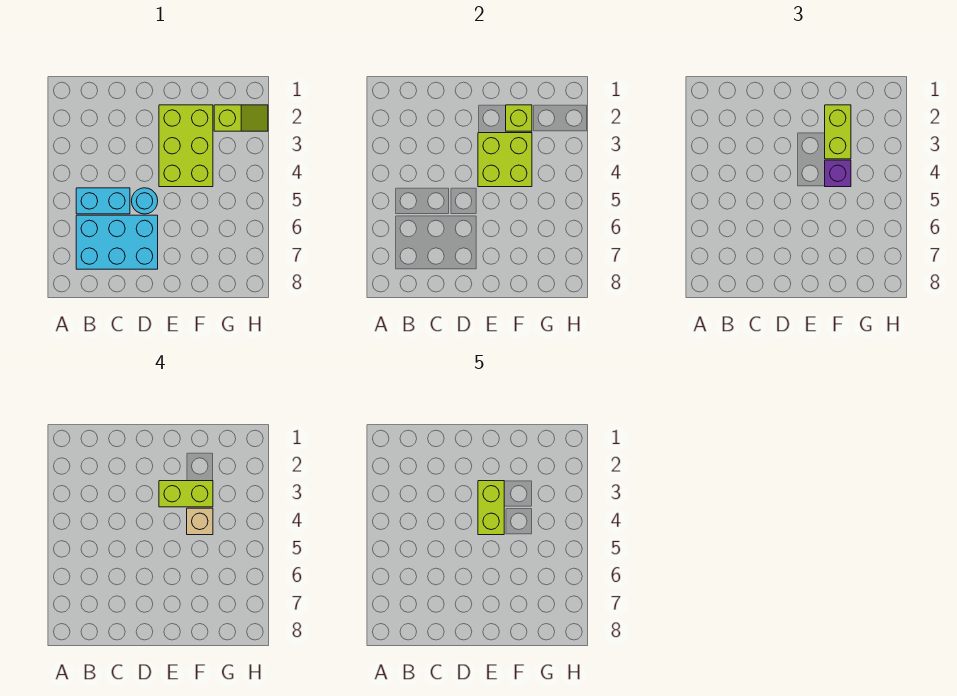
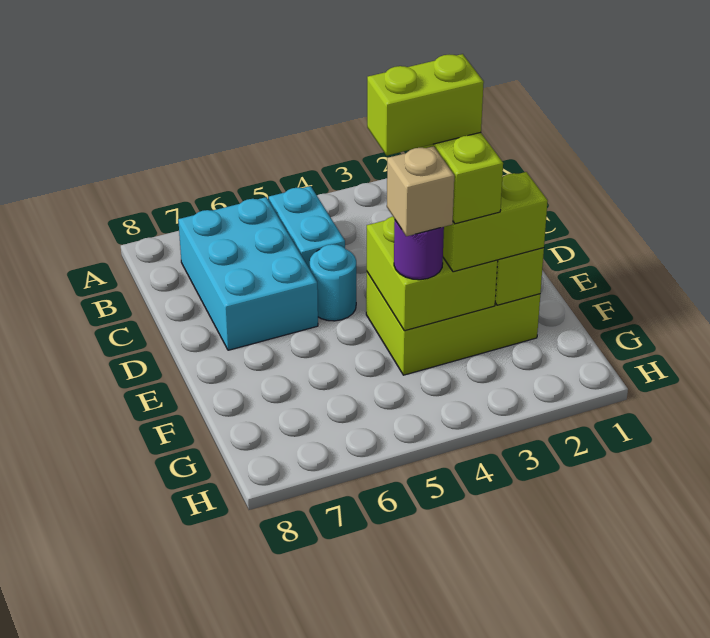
purple brick F4 level 3 -> purple round brick F4 level 3
lime slope G2:H2 level 1 top G -> none

